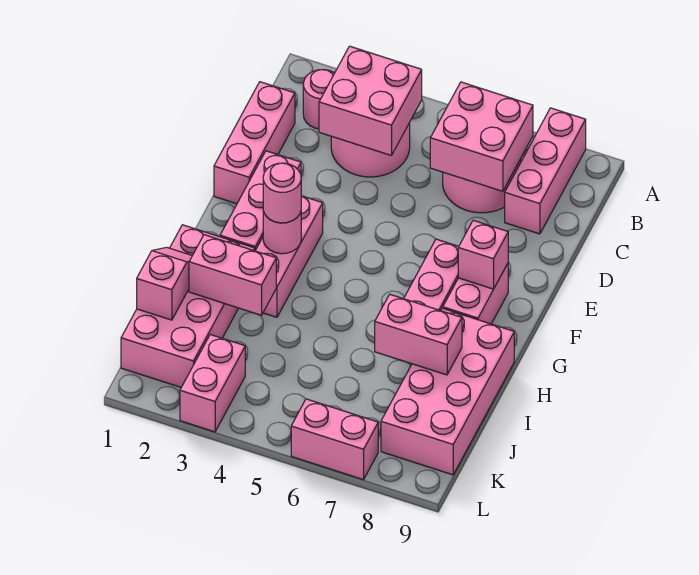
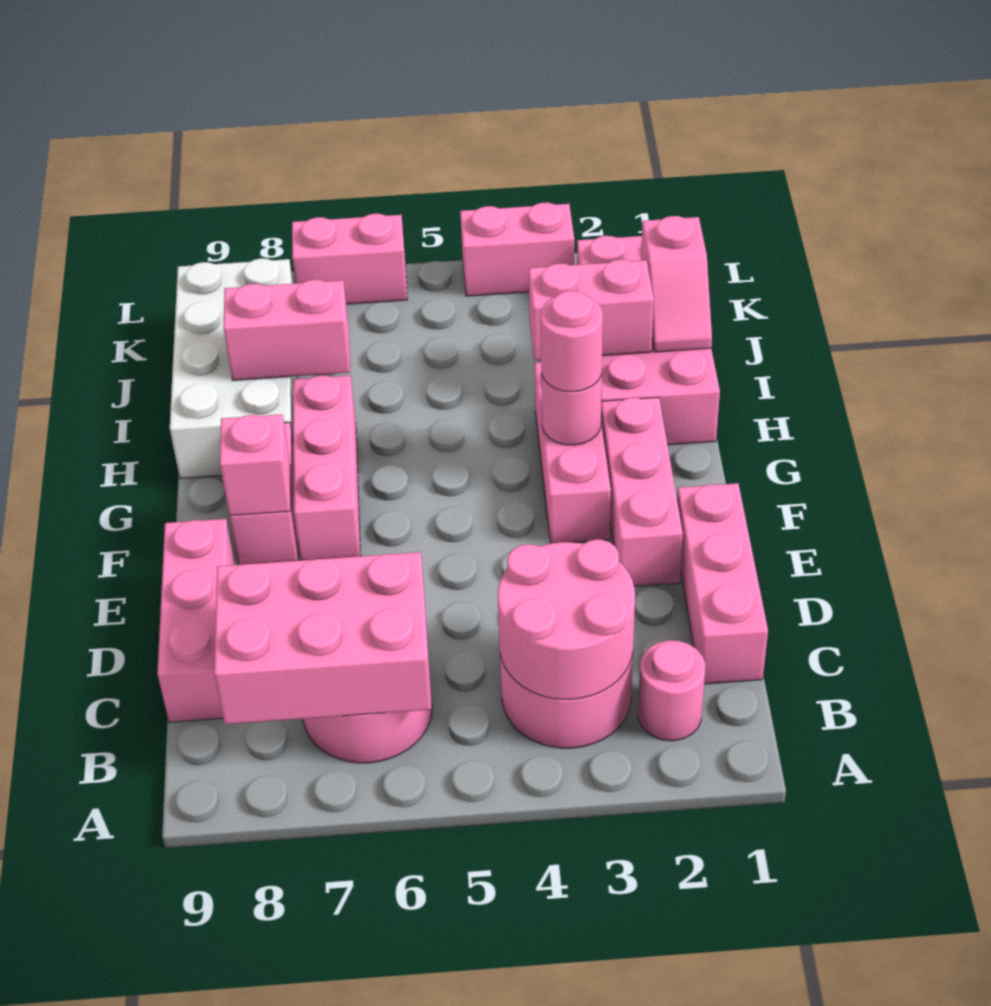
pink brick A8:C8 level 1 -> pink brick C9:E9 level 1
pink brick B3:C4 level 2 -> pink round brick B3:C4 level 2
pink brick B6:C7 level 2 -> pink brick B6:C8 level 2
pink brick H8:K9 level 1 -> white brick H8:K9 level 1
pink brick K3:L3 level 1 -> pink brick L3:L4 level 1

